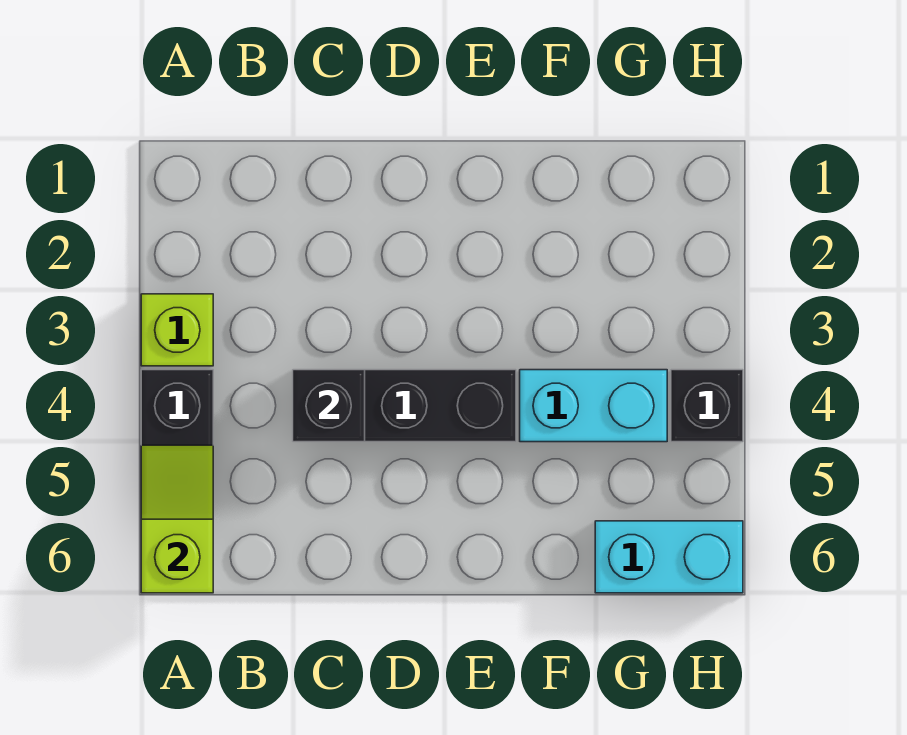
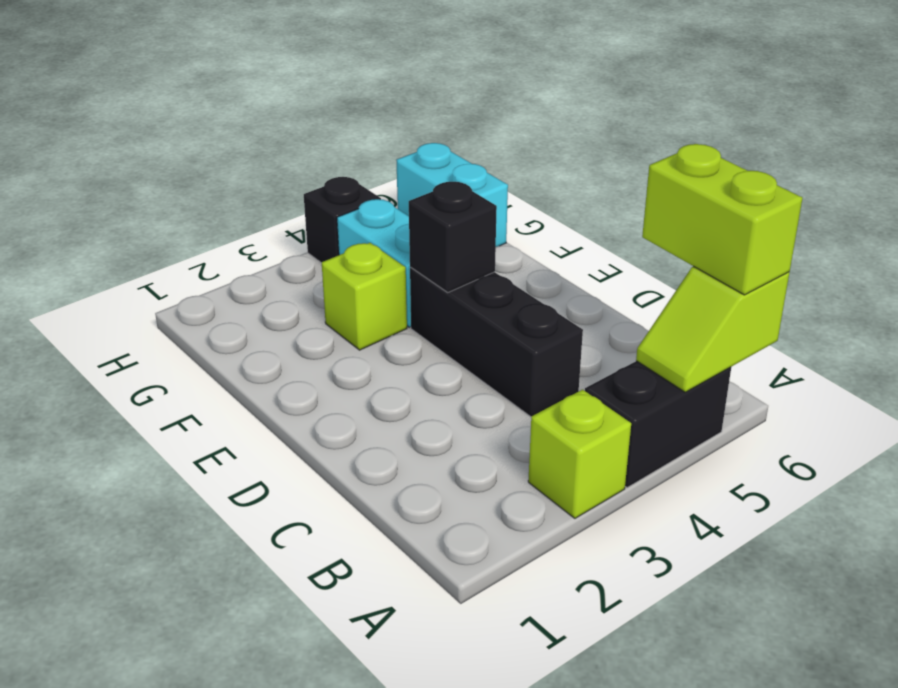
none -> lime brick A6:B6 level 3
black brick C4 level 2 -> black brick E4 level 2
none -> lime brick F3 level 1

